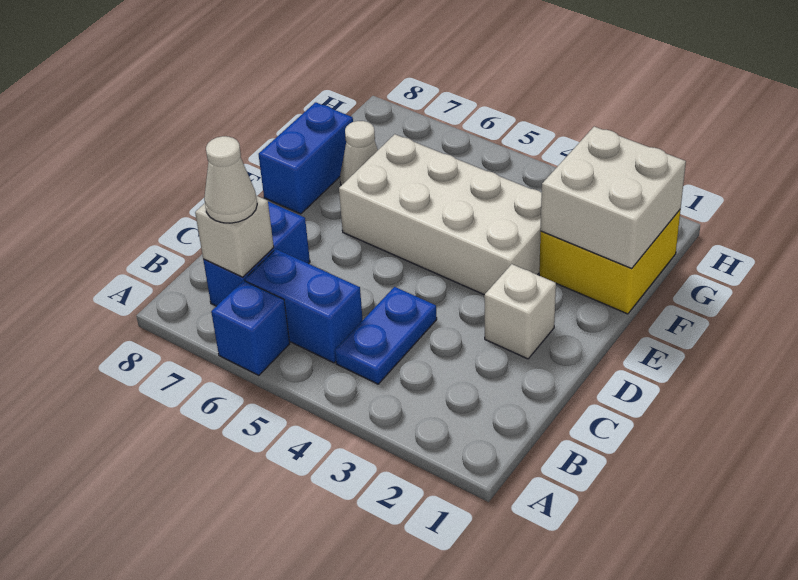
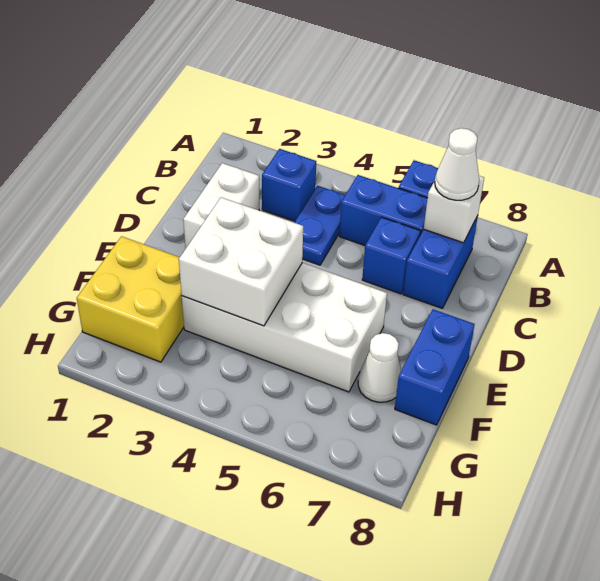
none -> blue brick B3 level 1
none -> blue brick C6 level 1
white brick D2 level 1 -> white brick C2:D2 level 1
white brick F1:G2 level 2 -> white brick E3:F4 level 2

